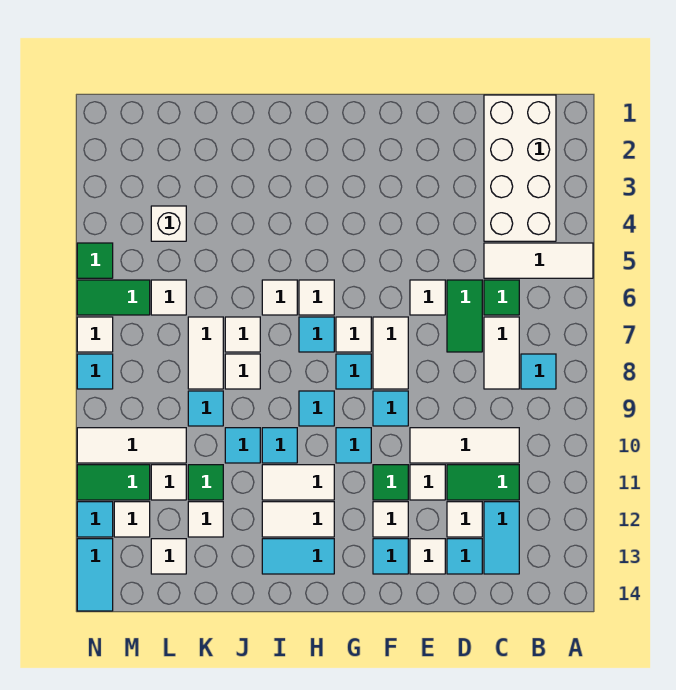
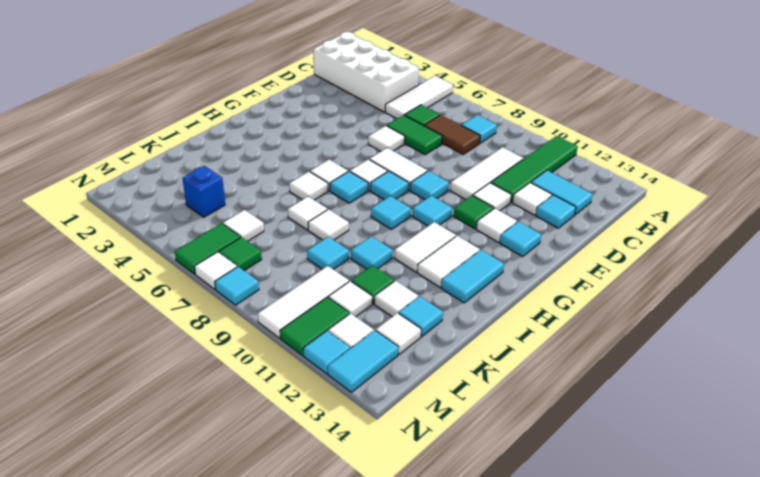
white tile C7:C8 level 1 -> brown tile C7:C8 level 1
green tile C11:D11 level 1 -> green tile A11:D11 level 1
white tile E13 level 1 -> none
cyan tile I10 level 1 -> cyan tile K13 level 1
white tile K7:K8 level 1 -> none
white brick L4 level 1 -> blue brick L4 level 1
green tile N5 level 1 -> green tile M7 level 1
cyan tile N13:N14 level 1 -> cyan tile M13:N13 level 1

